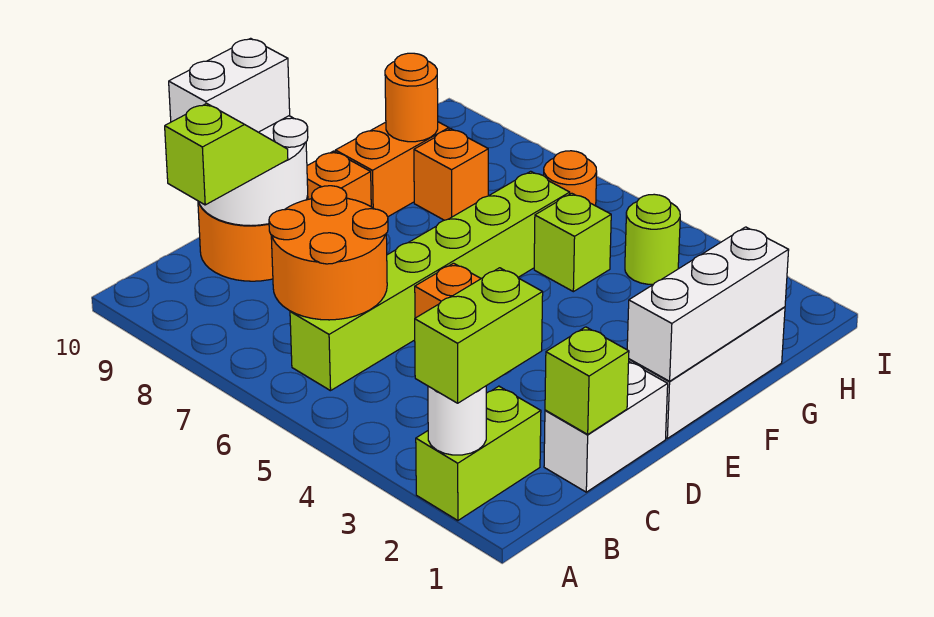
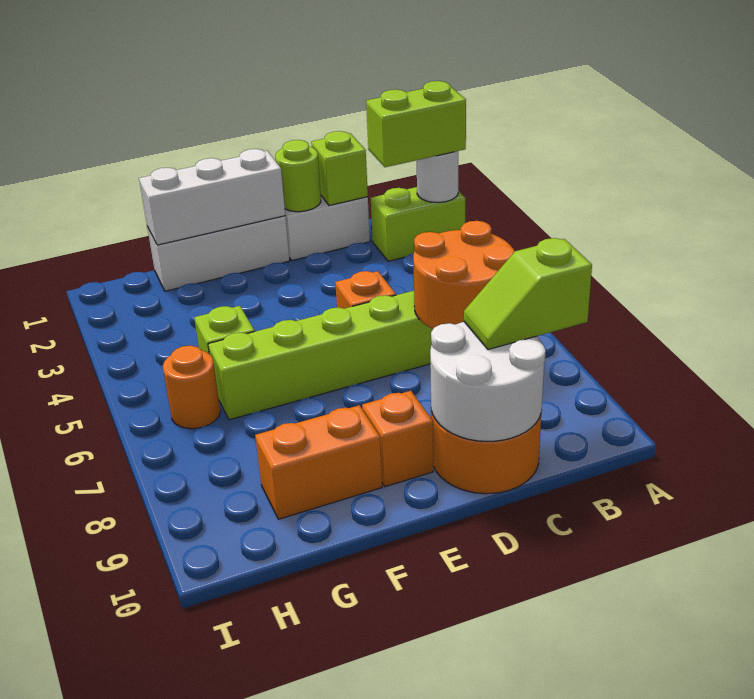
white brick C10:D10 level 3 -> none
orange brick G8 level 1 -> none
orange round brick G9 level 2 -> none
lime round brick H4 level 1 -> lime round brick D1 level 2

